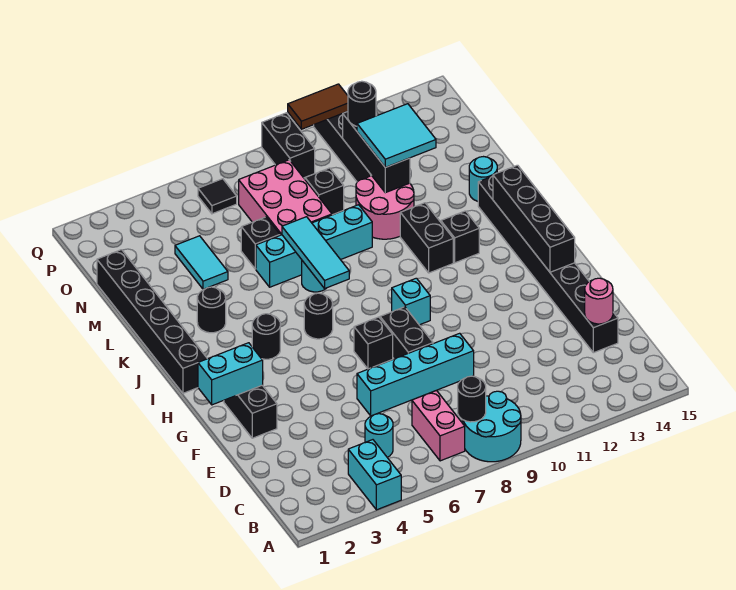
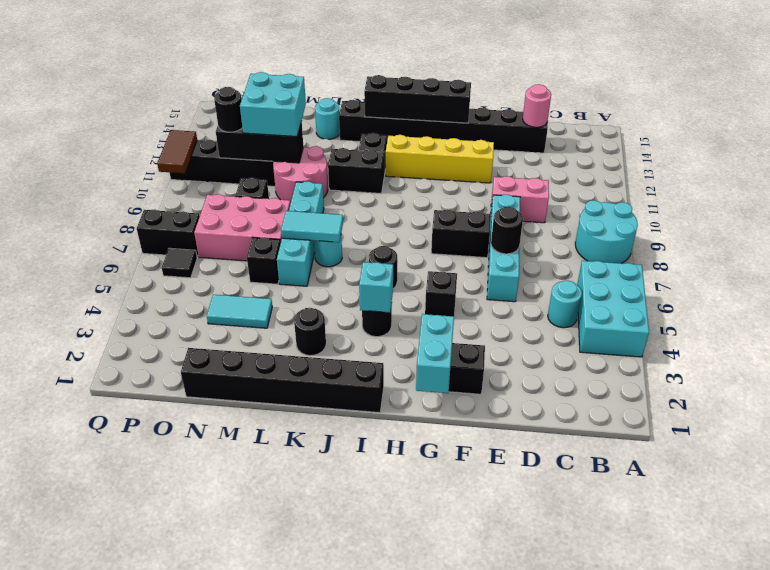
cyan brick A4:B4 level 1 -> cyan brick A4:B6 level 1
pink brick B7:C7 level 1 -> pink brick D10:E10 level 1
black round brick B8 level 2 -> black round brick E7 level 2
none -> yellow brick F12:I12 level 1
black brick G7 level 1 -> black brick G5 level 1
cyan brick H9 level 1 -> cyan brick I4 level 2
cyan tile J7:L7 level 2 -> cyan tile K7:L7 level 2
cyan tile M11:N12 level 3 -> cyan brick M11:N12 level 3
black brick P9:Q9 level 1 -> black brick P7:Q7 level 1

